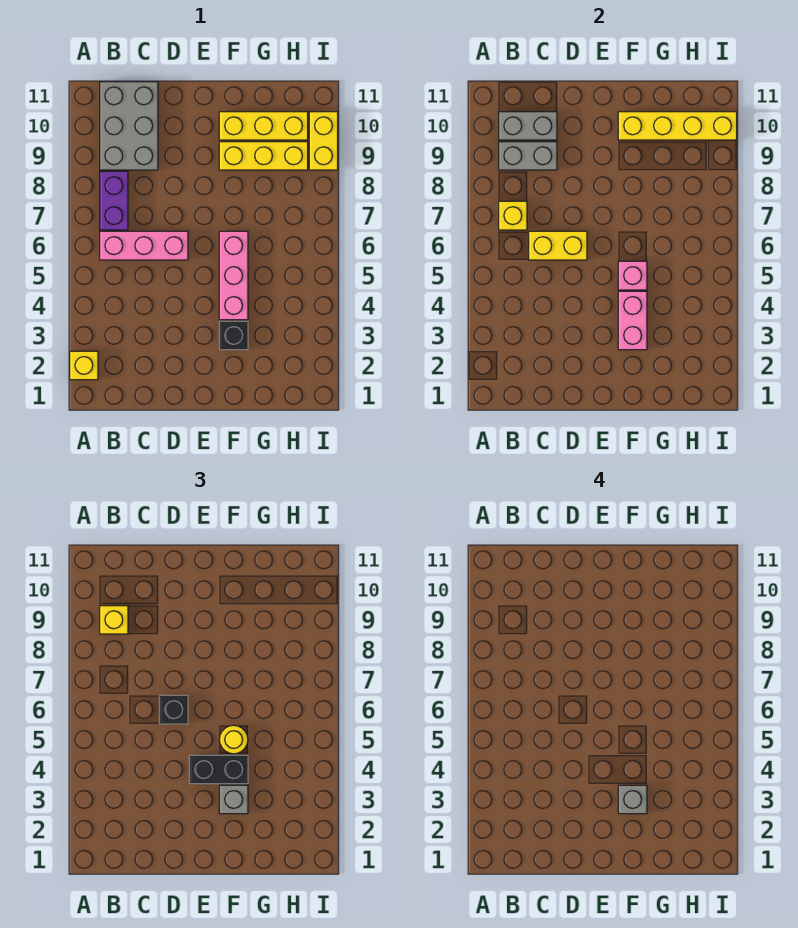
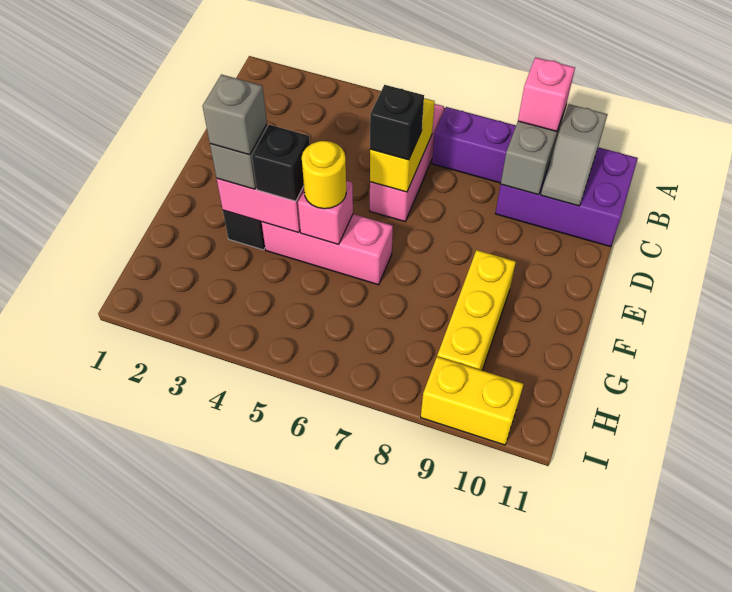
yellow brick A2 level 1 -> none
yellow brick B7 level 2 -> none
grey brick B9:C11 level 1 -> purple brick B9:C11 level 1
yellow brick B9 level 3 -> pink brick B9 level 3
grey brick B10:C10 level 2 -> grey slope B10:C10 level 2 top B
black brick E4:F4 level 3 -> black brick F4 level 3
yellow brick F10:H10 level 1 -> none
yellow brick F10:I10 level 2 -> none

